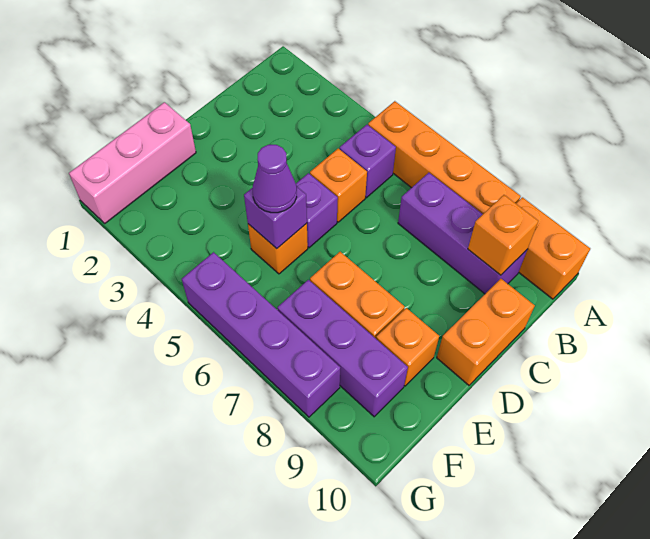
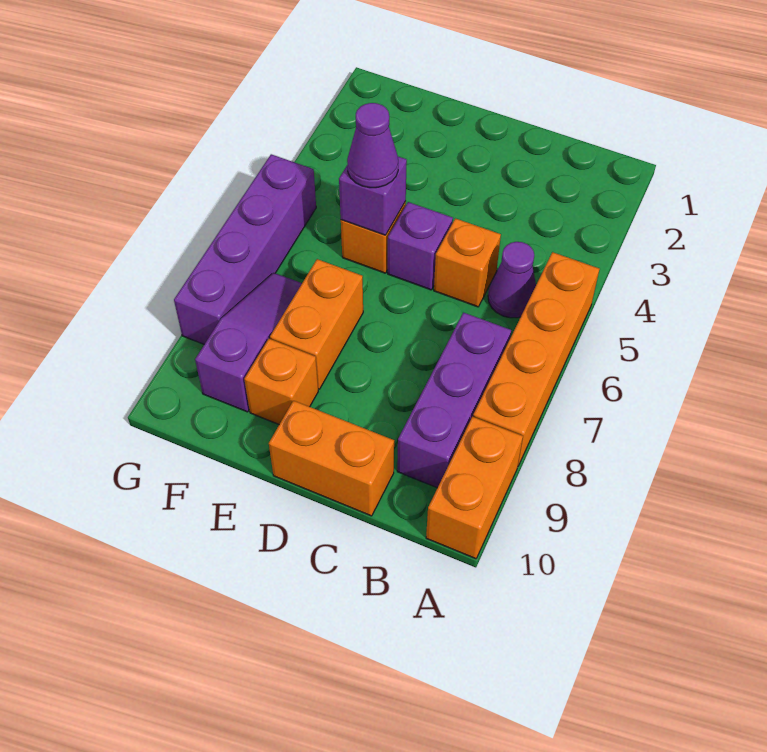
purple brick B5 level 1 -> purple cone B5 level 1
orange brick B9 level 2 -> none
pink brick E1:G1 level 1 -> none
purple brick F7:F9 level 1 -> purple slope F7:F9 level 1 top 9

